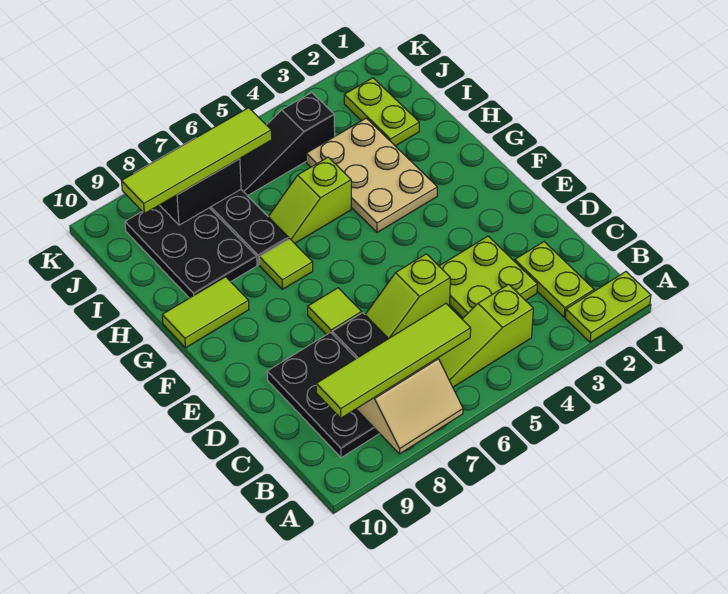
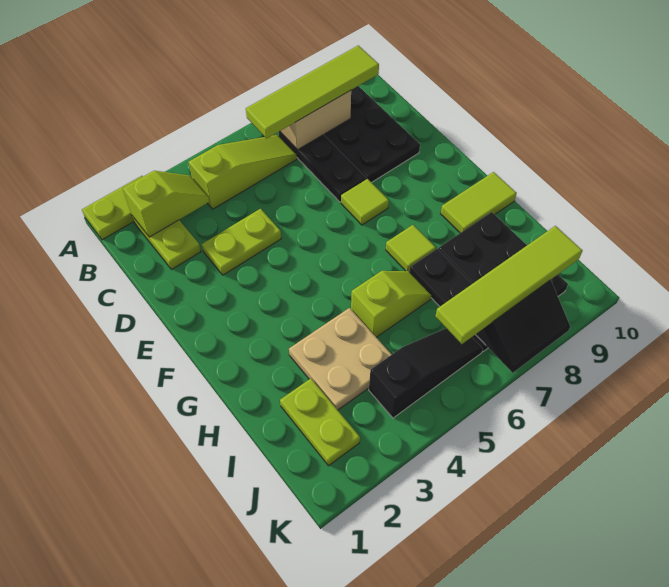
lime plate C3:D4 level 1 -> lime plate D3:D4 level 1
lime slope D5:D6 level 1 top 5 -> lime slope B2:B3 level 2 top 2
tan plate G3:I4 level 1 -> tan plate H3:I4 level 1

